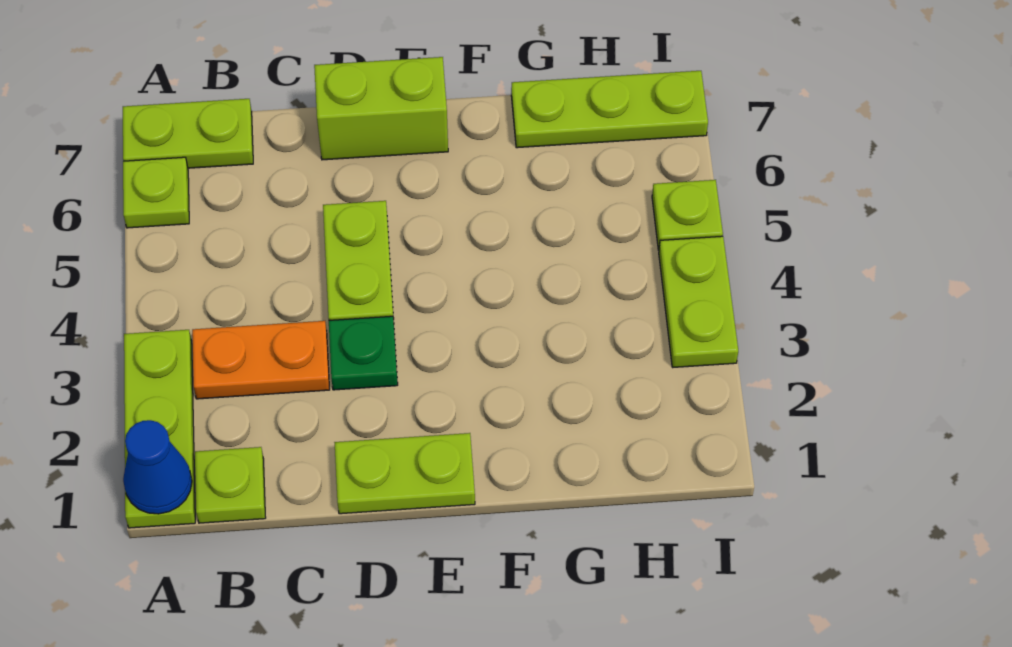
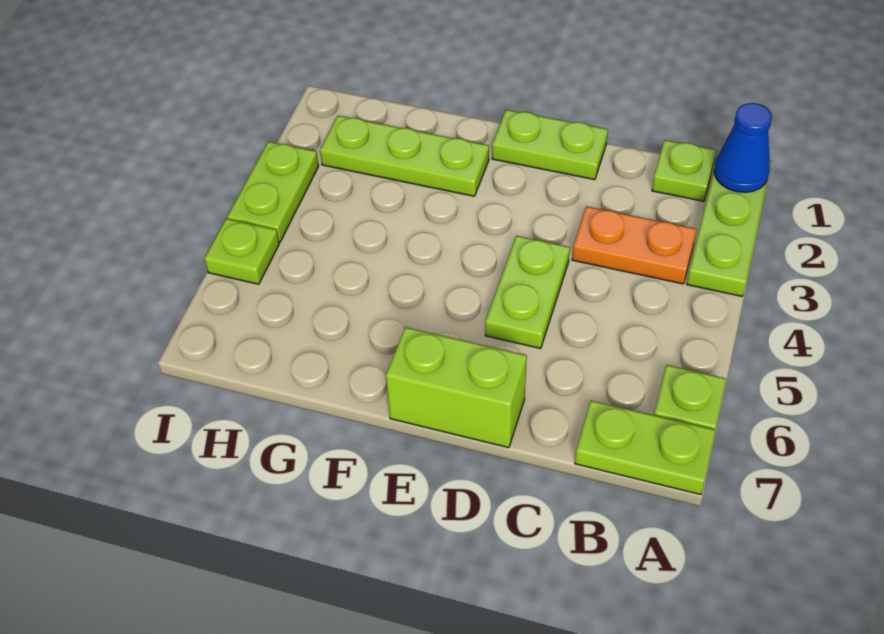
green plate D3 level 1 -> none
lime plate G7:I7 level 1 -> lime plate F2:H2 level 1

